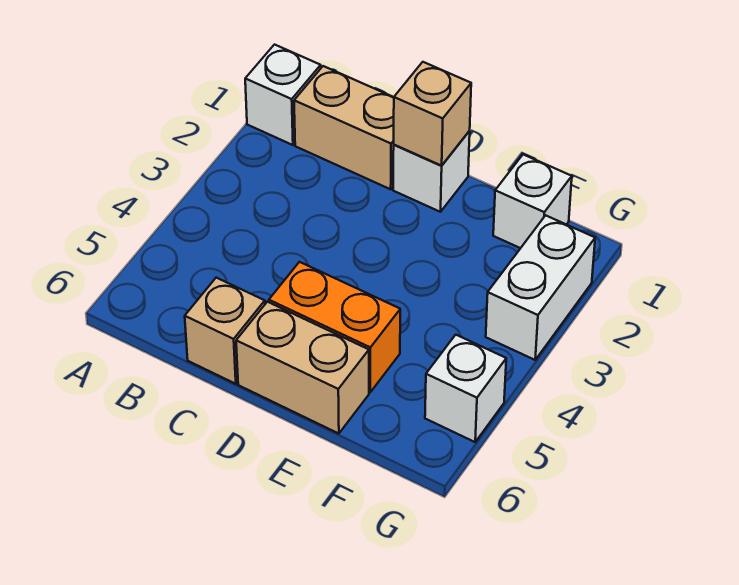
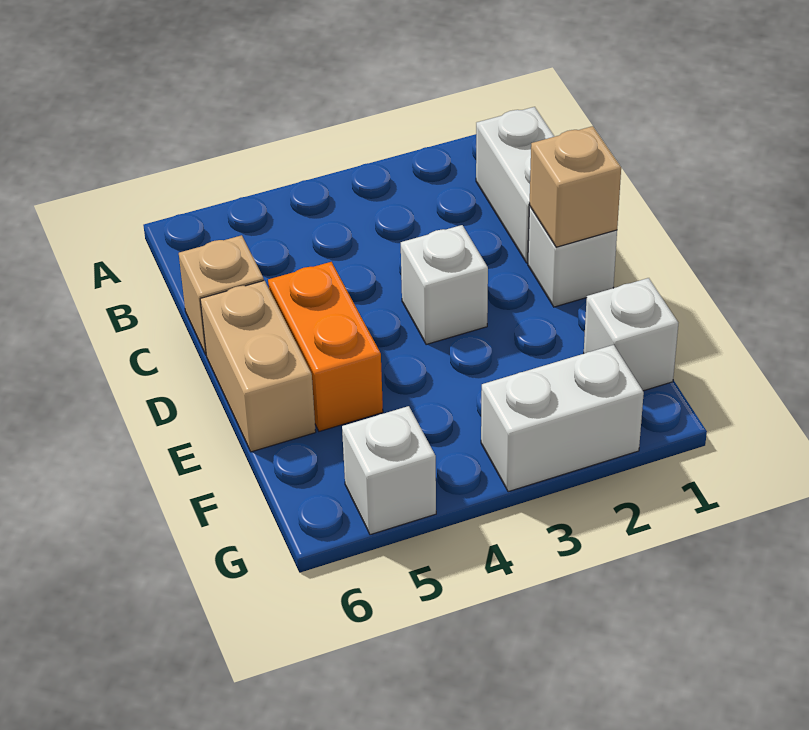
white brick A1 level 1 -> white brick D3 level 1
tan brick B1:C1 level 1 -> white brick B1:C1 level 1

